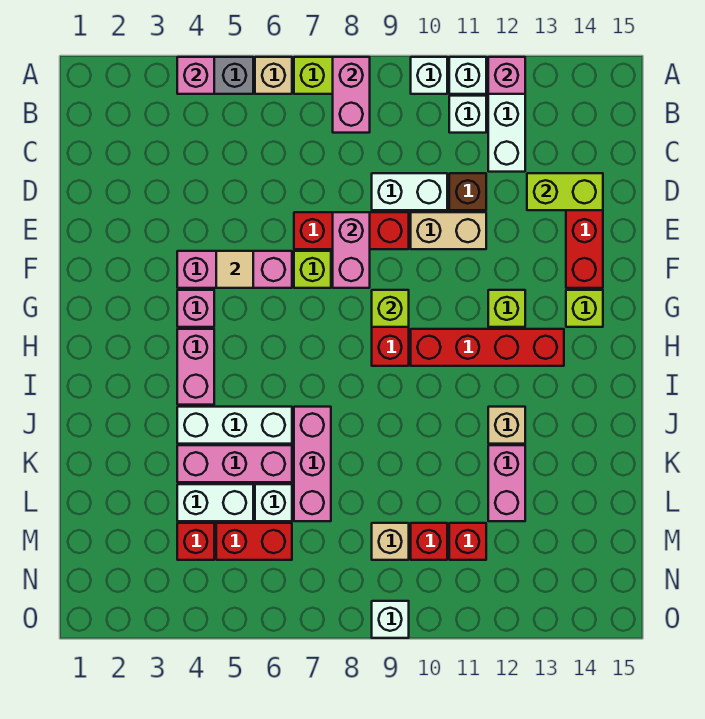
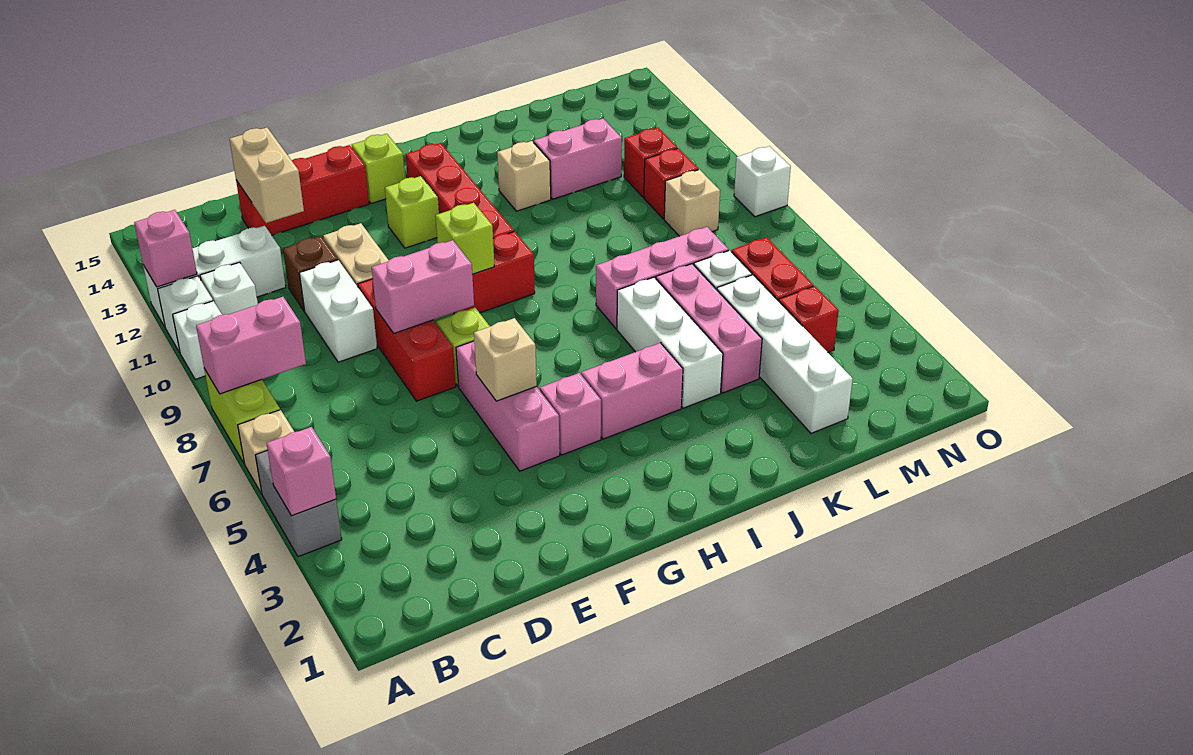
lime brick D13:D14 level 2 -> tan brick D13:D14 level 2
tan tile F5 level 2 -> tan brick F5 level 2
white brick L4:L5 level 1 -> white brick L2:L5 level 1

